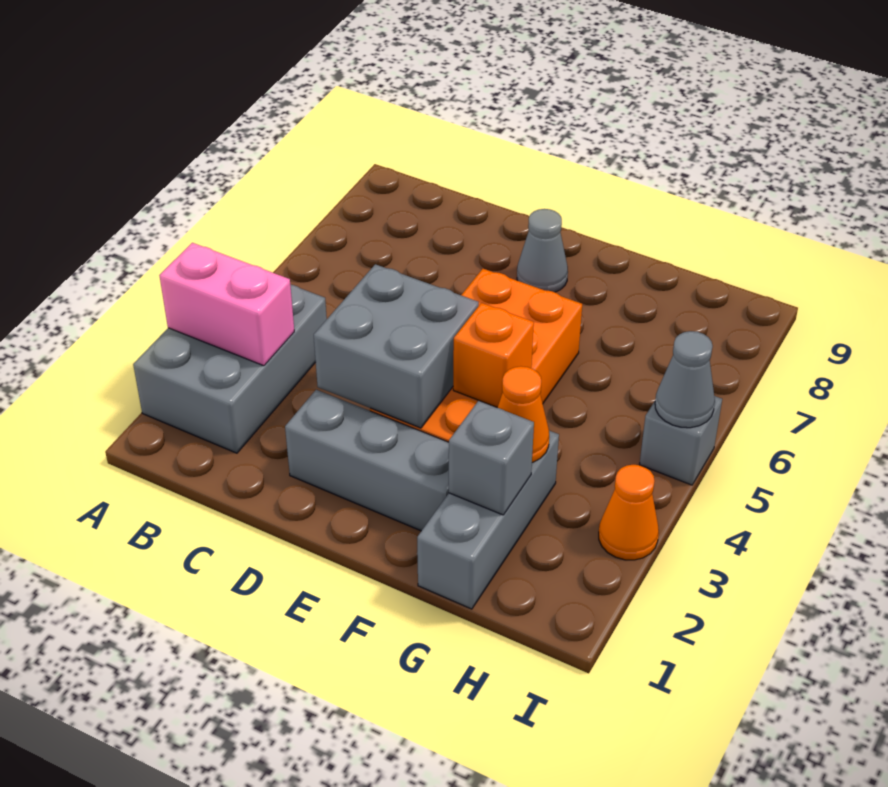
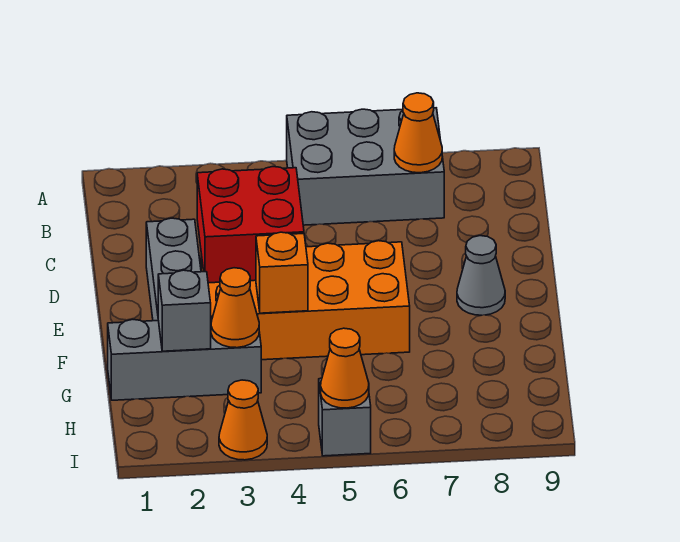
grey brick A2:B4 level 1 -> grey brick A5:B7 level 1
pink brick A3:B3 level 2 -> none
none -> orange cone B7 level 2
grey brick D3:E4 level 2 -> red brick D3:E4 level 2
grey cone I5 level 2 -> orange cone I5 level 2

